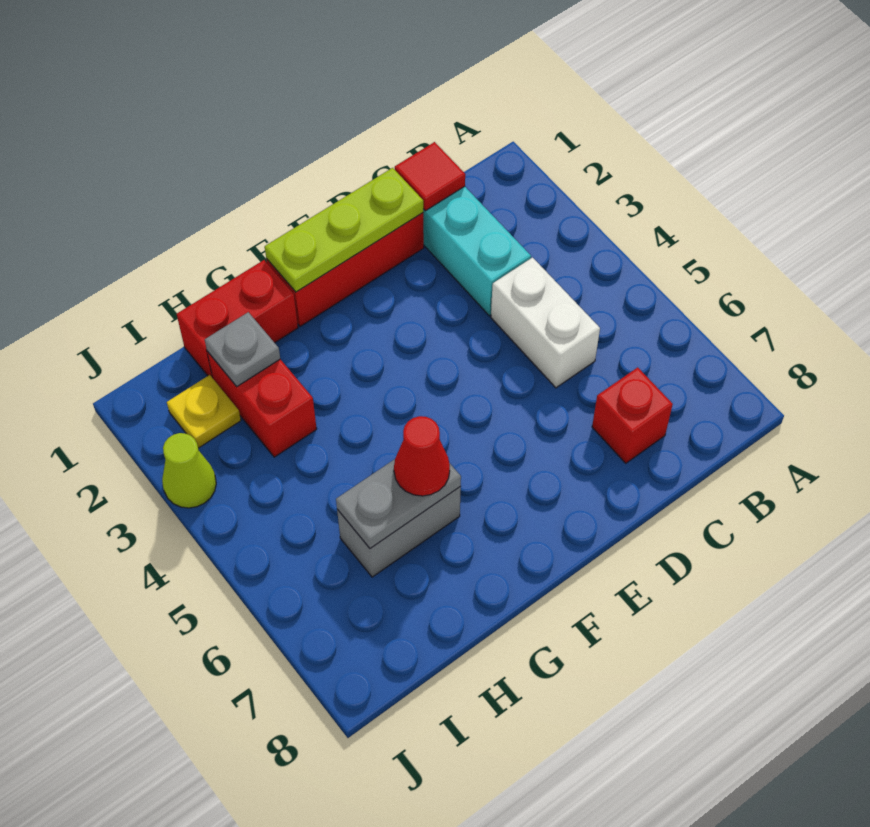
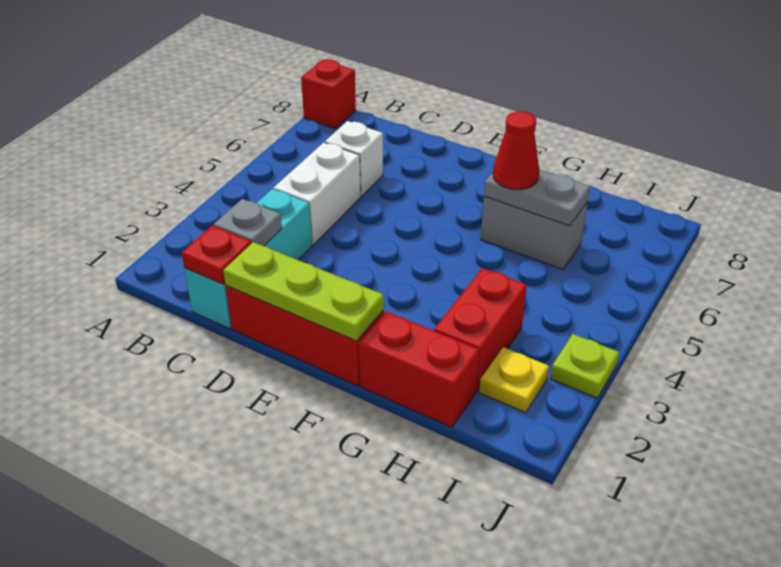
red tile C1 level 2 -> red plate C1 level 2
none -> white brick C6 level 1
red brick C7 level 1 -> red brick A8 level 1
grey plate H2 level 2 -> grey plate C2 level 2
lime cone J3 level 1 -> lime plate J3 level 1

